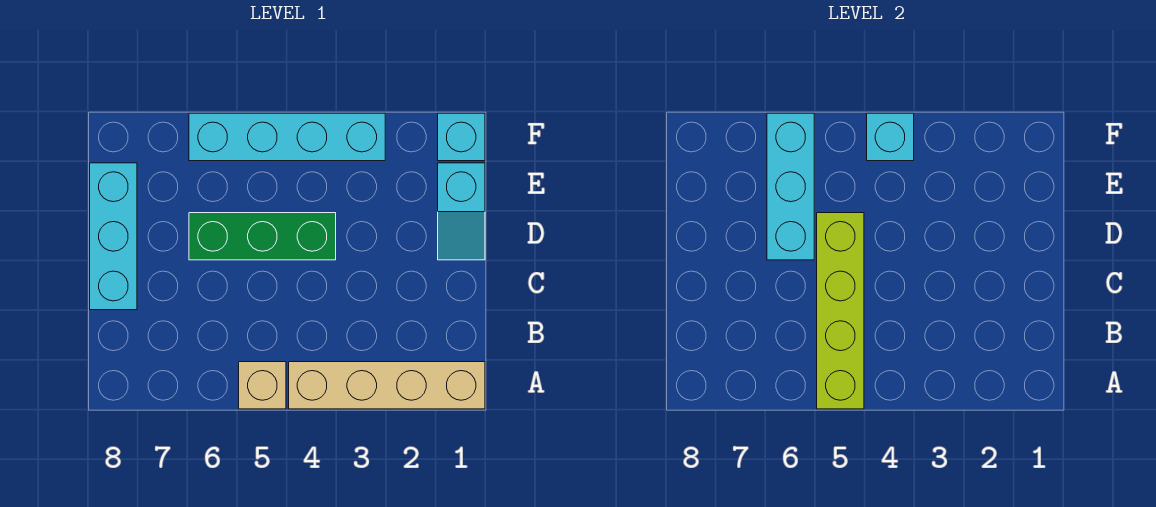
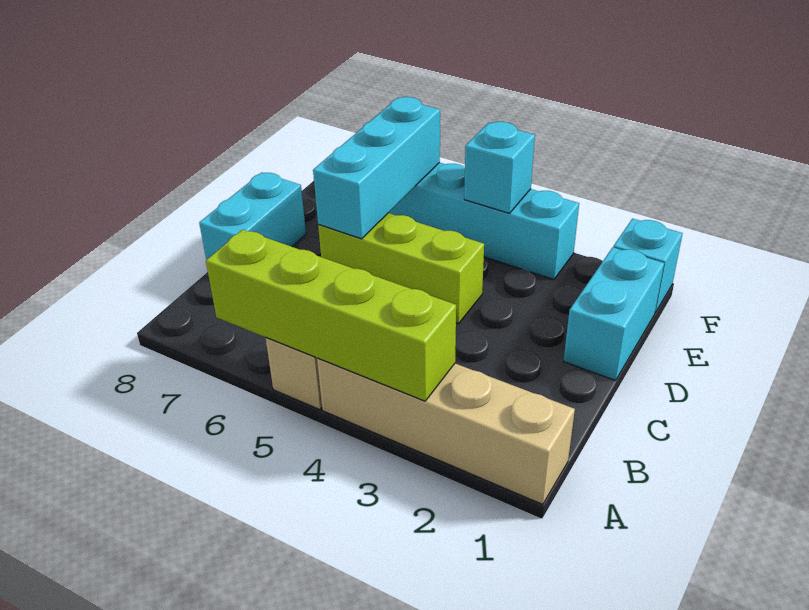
lime brick A5:D5 level 2 -> lime brick A3:A6 level 2
cyan brick C8:E8 level 1 -> cyan brick C8:D8 level 1
cyan slope D1:E1 level 1 top E -> cyan brick D1:E1 level 1
green brick D4:D6 level 1 -> lime brick D4:D6 level 1

